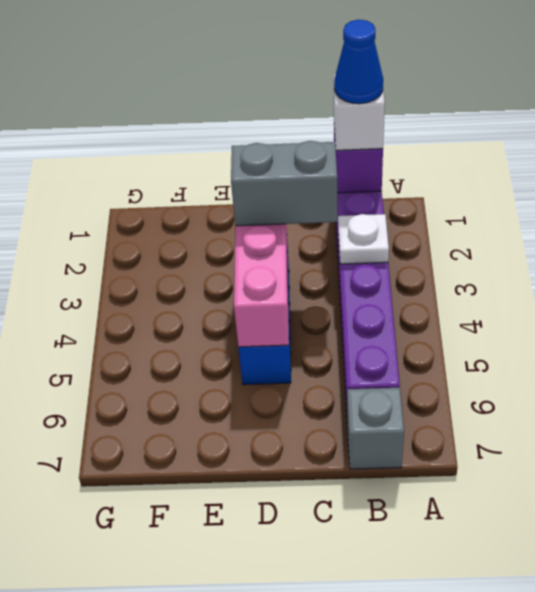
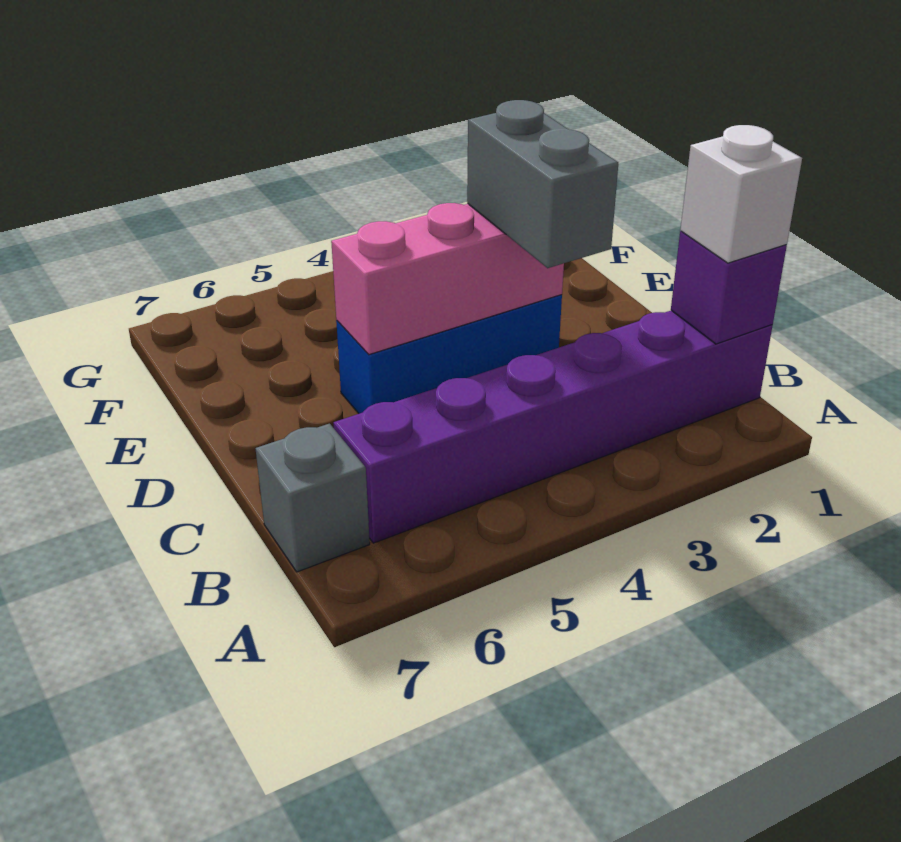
blue cone B1 level 4 -> none
white plate B3 level 2 -> none

